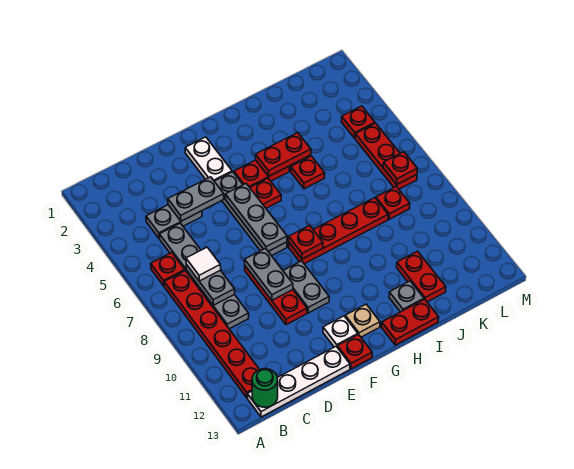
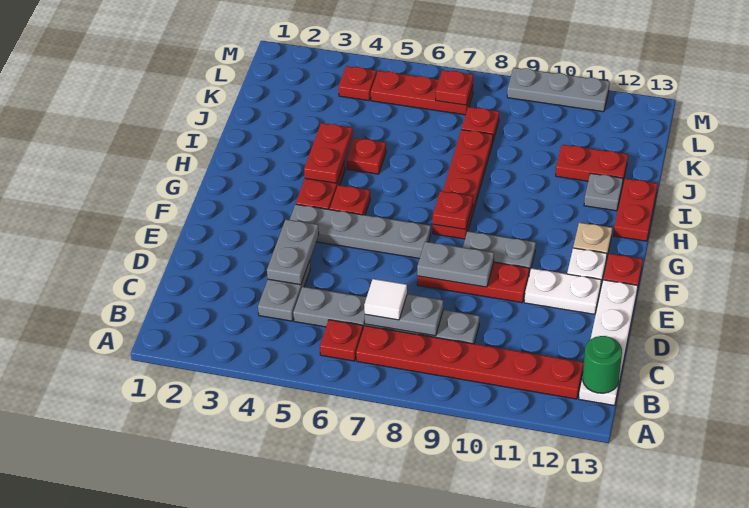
white plate F2:F3 level 1 -> white plate E11:E12 level 1
grey plate F5:F7 level 2 -> grey plate M9:M11 level 1

